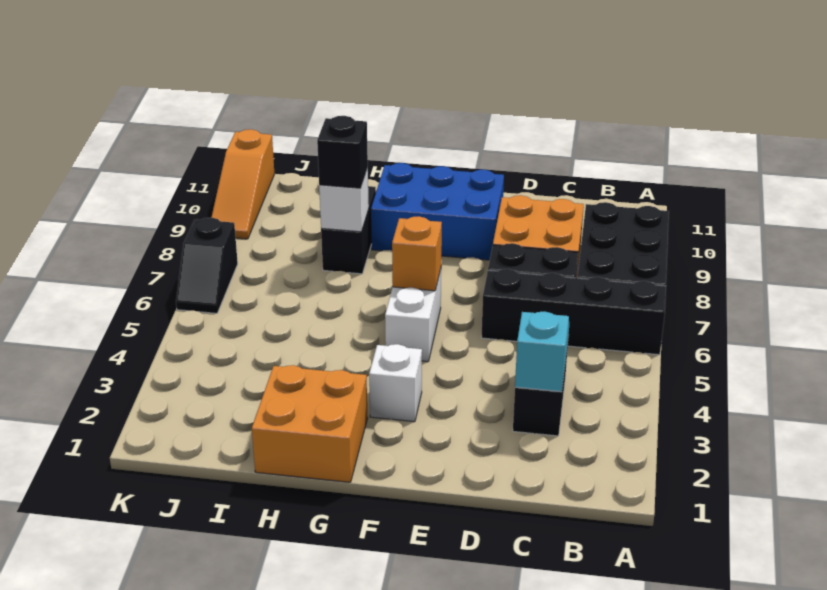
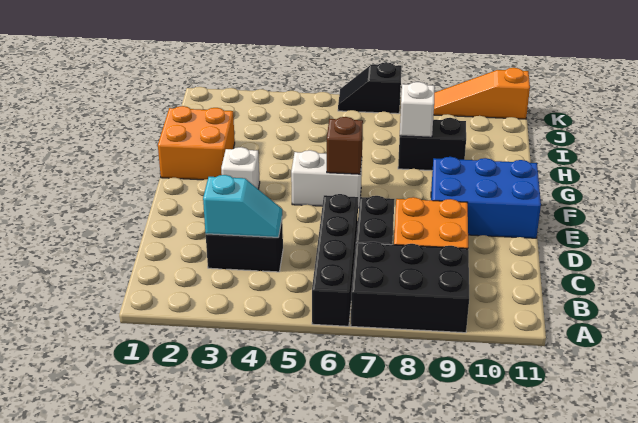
blue brick E9:G10 level 1 -> blue brick E9:F11 level 1
orange brick F6 level 2 -> brown brick F6 level 2
black brick H8 level 3 -> none

